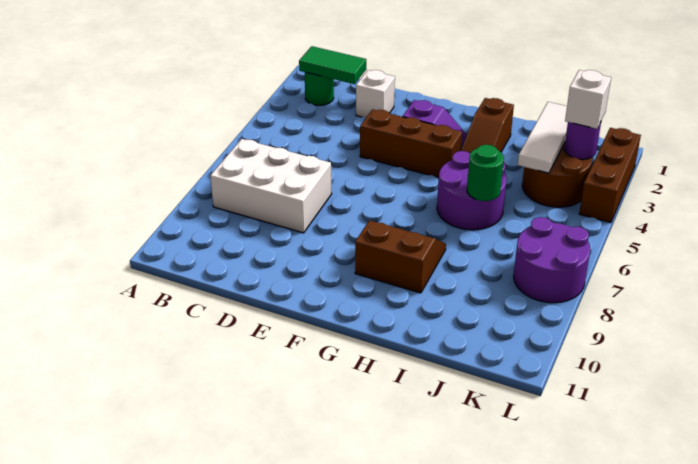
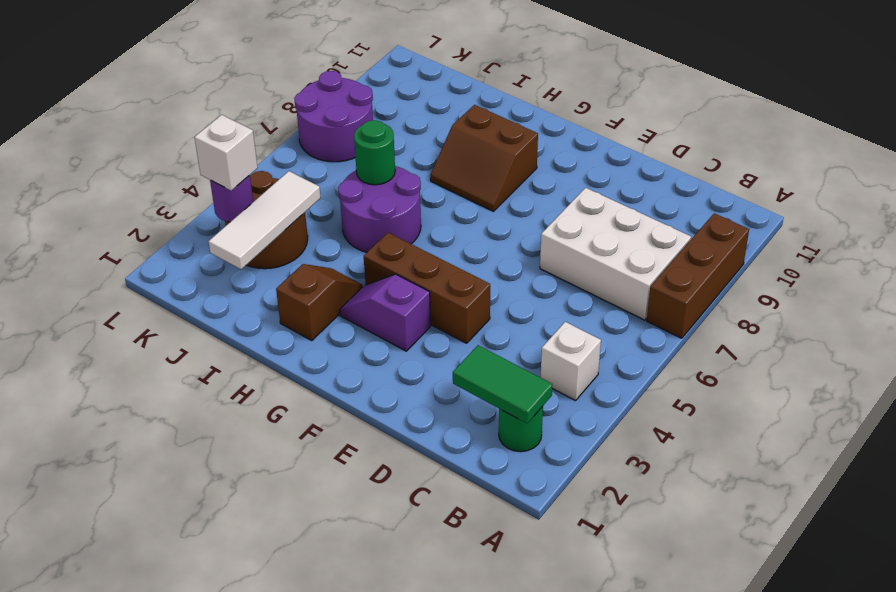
white brick D2 level 1 -> white brick B4 level 1
brown slope H2:H4 level 1 top 2 -> brown slope H2:H3 level 1 top 2
brown brick L2:L4 level 1 -> brown brick A7:A9 level 1

